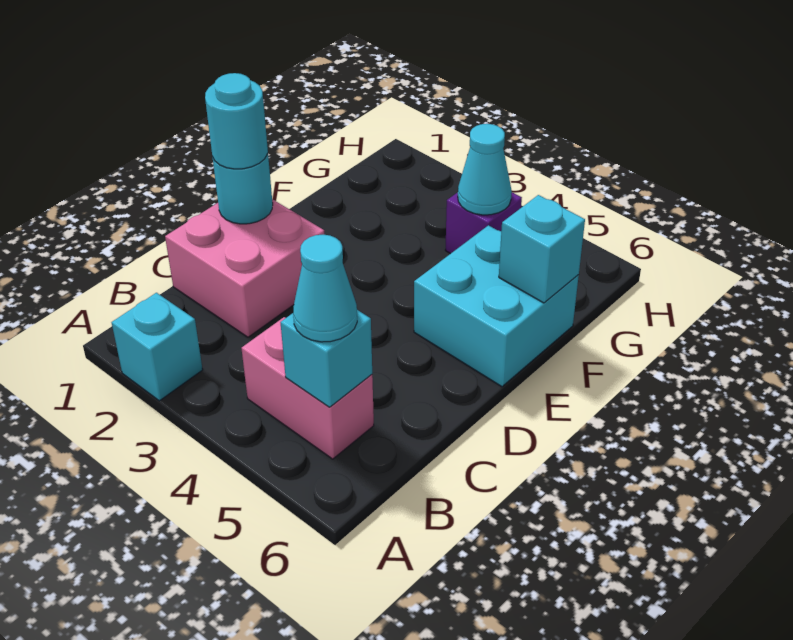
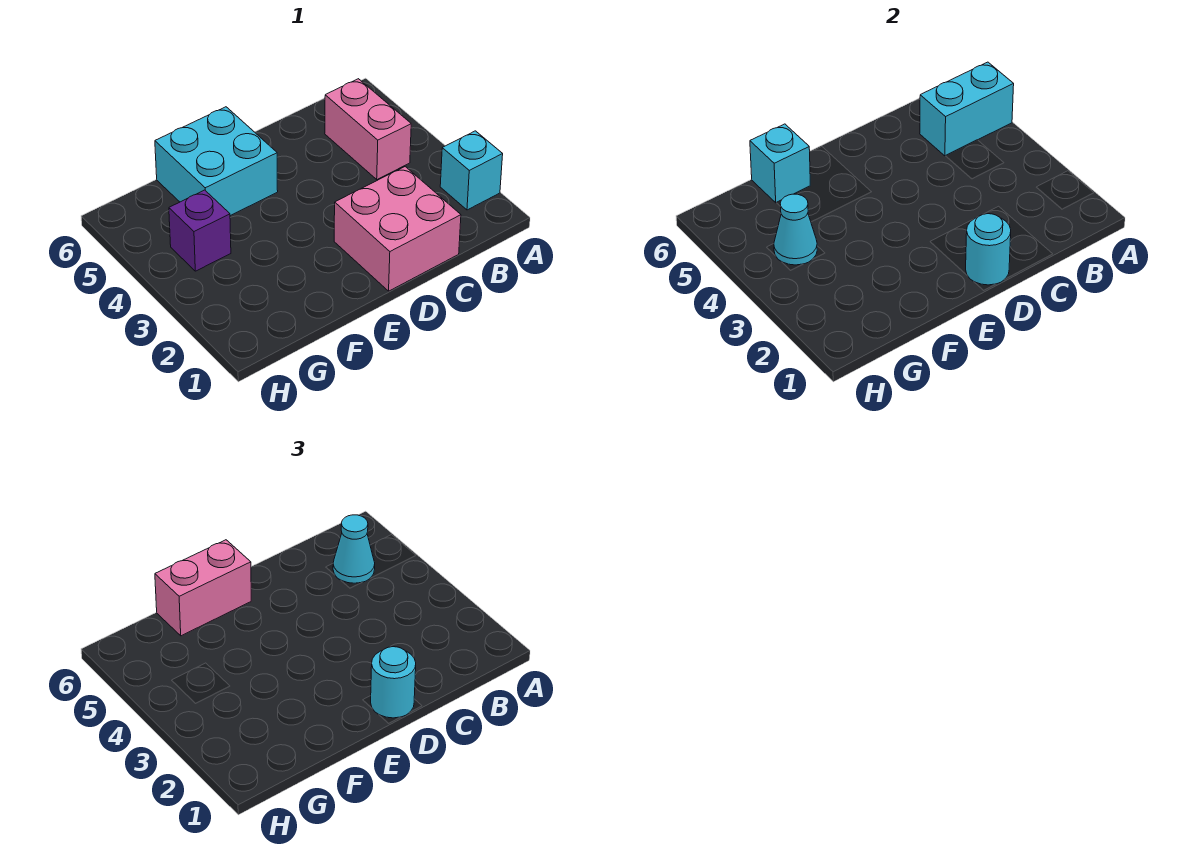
cyan brick B5 level 2 -> cyan brick A5:B5 level 2
none -> pink brick E6:F6 level 3

